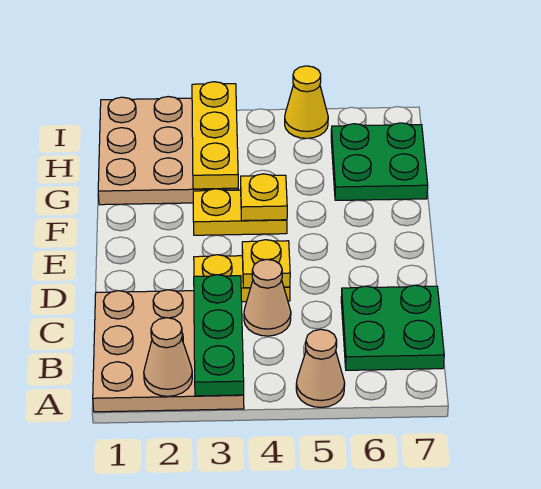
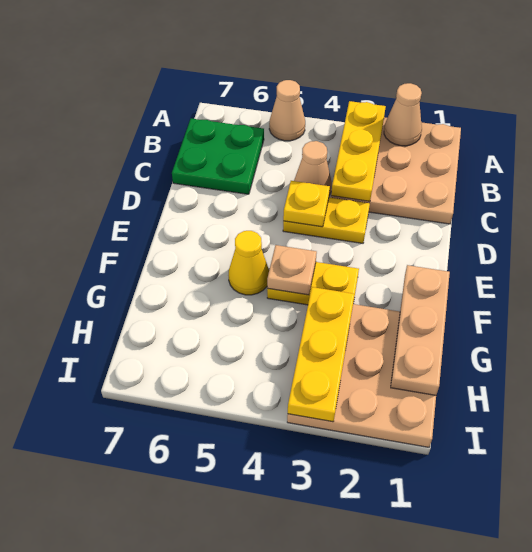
green plate A3:C3 level 2 -> yellow plate A3:C3 level 2
none -> tan plate F1:H1 level 2
yellow plate F4 level 2 -> tan plate F4 level 2
green plate G6:H7 level 1 -> none
yellow cone I5 level 1 -> yellow cone F5 level 1

